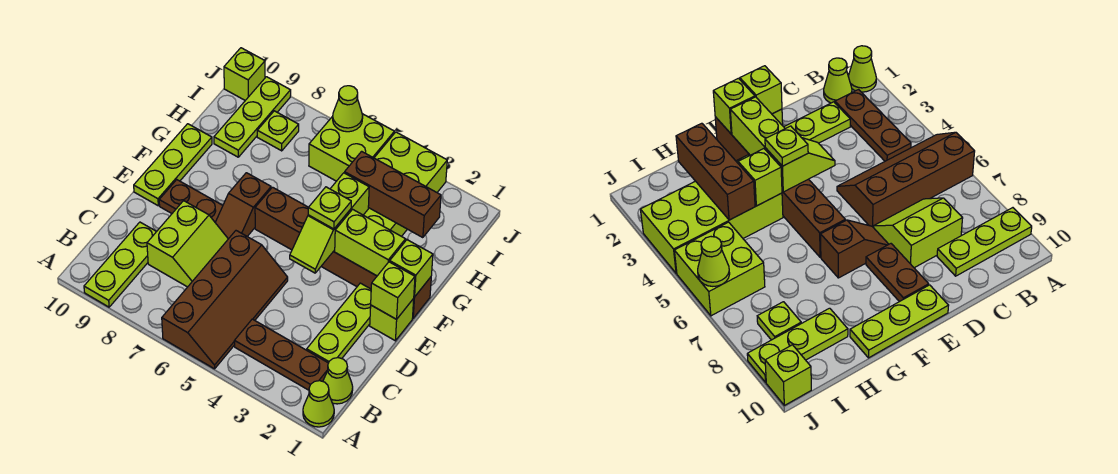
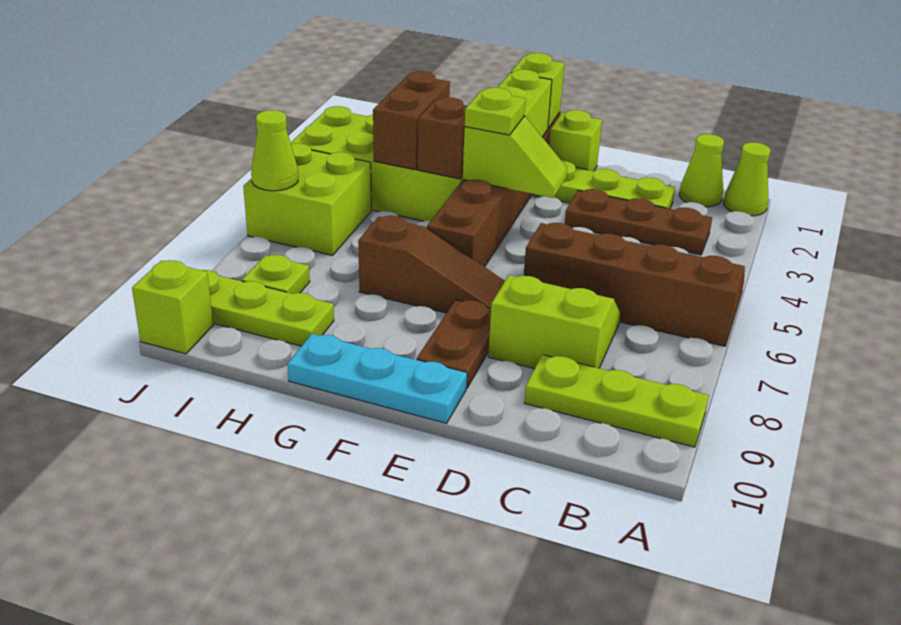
brown plate B2:B4 level 1 -> brown plate B3:D3 level 1
lime brick E1 level 2 -> none
brown slope E7:F7 level 1 top F -> brown slope E7:G7 level 1 top G
lime plate E10:G10 level 1 -> cyan plate E10:G10 level 1
lime brick G4 level 2 -> brown brick G4 level 2
brown brick H2:H4 level 2 -> brown brick H3:H4 level 2

